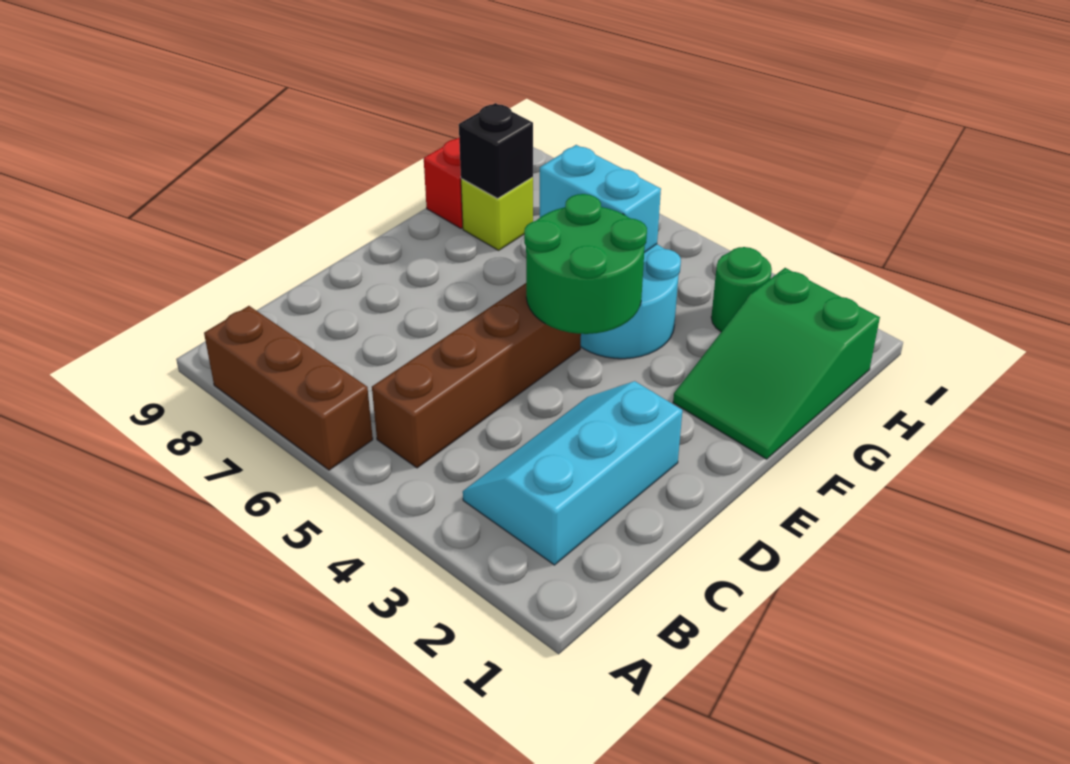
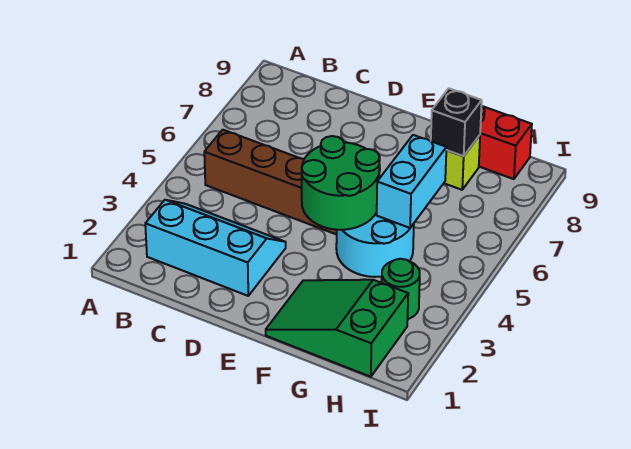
brown brick A6:A8 level 1 -> none

